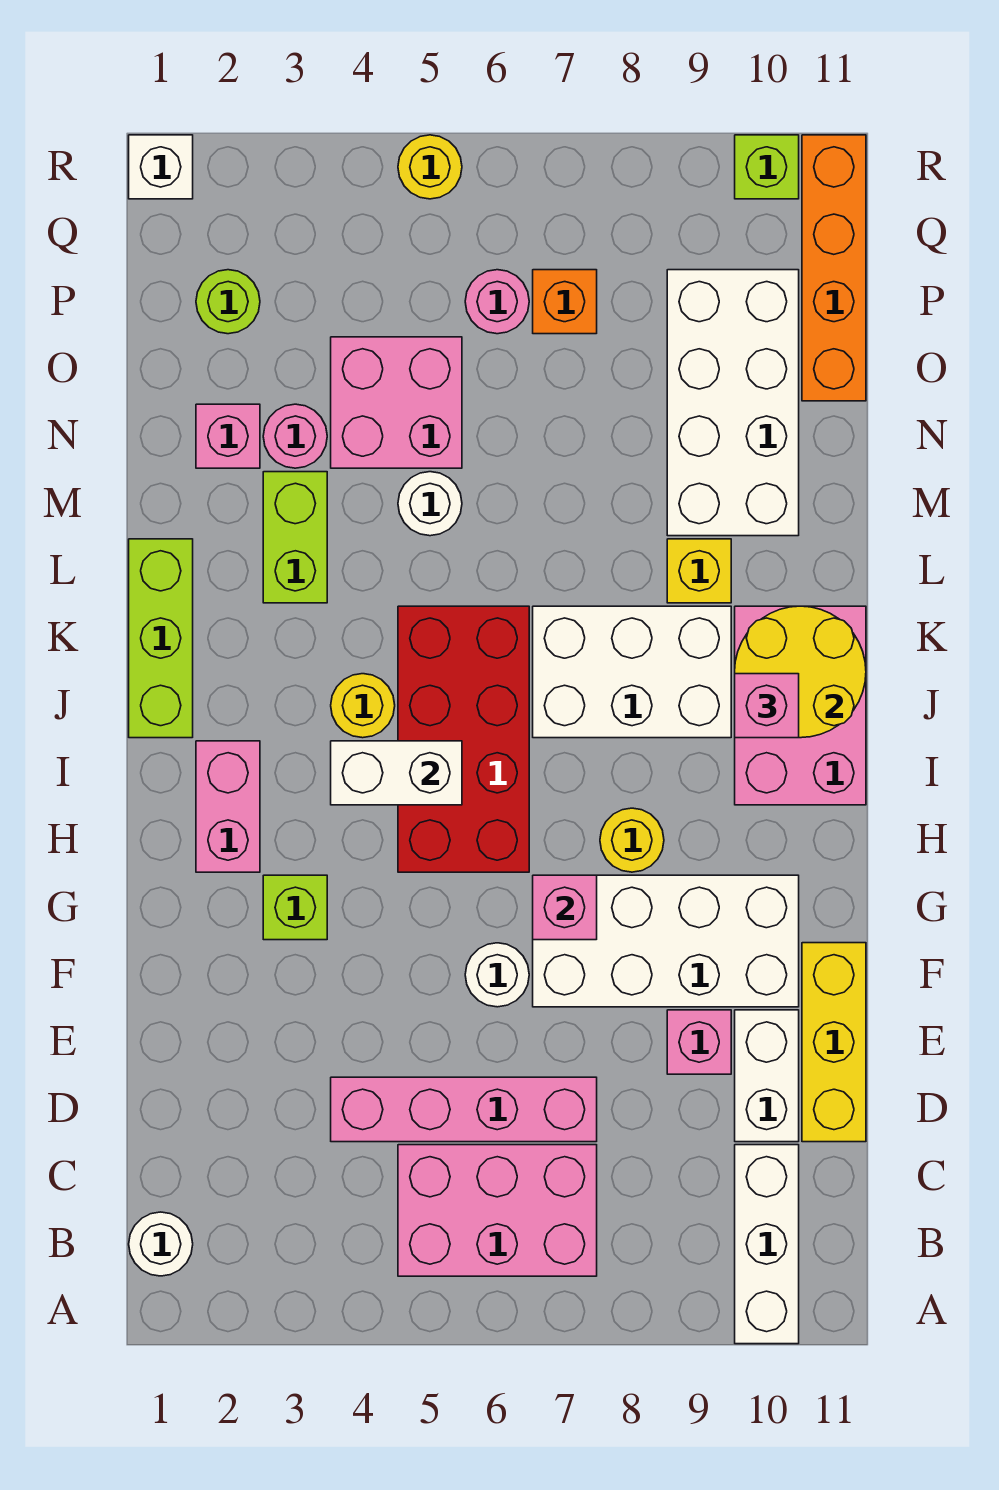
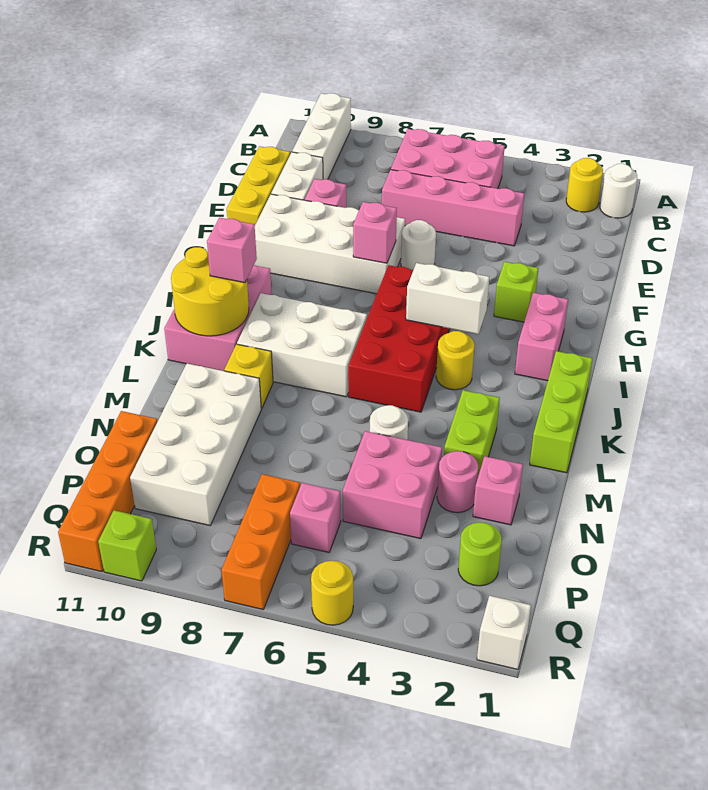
yellow round brick H8 level 1 -> yellow round brick B2 level 1
pink round brick P6 level 1 -> pink brick P6 level 1
orange brick P7 level 1 -> orange brick P7:R7 level 1

